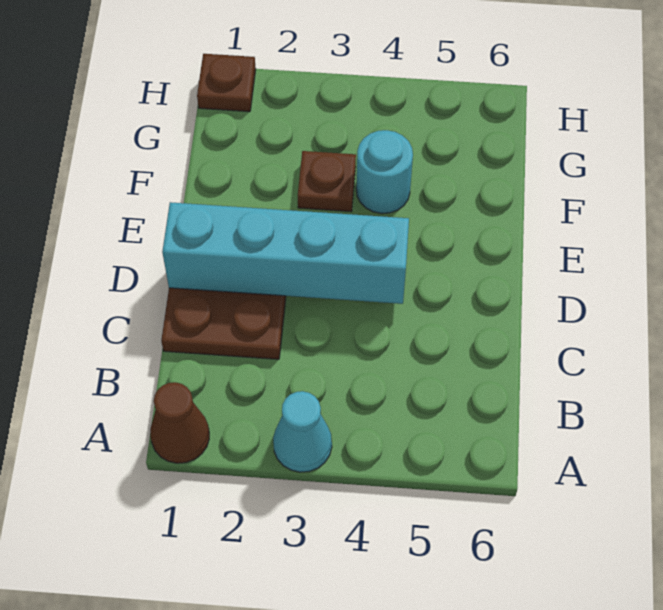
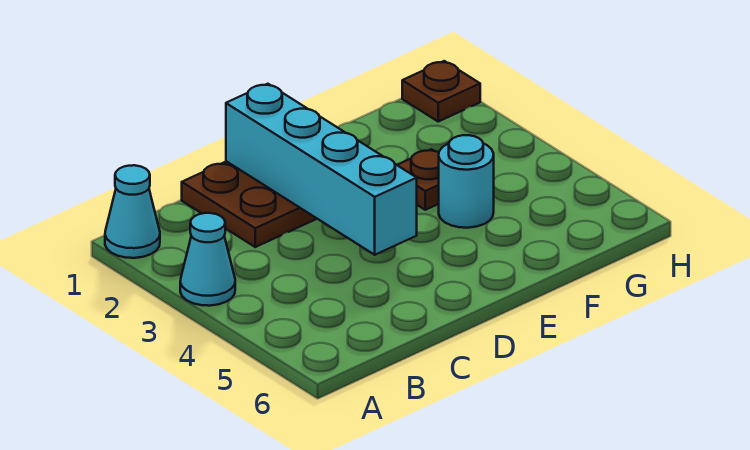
brown cone A1 level 1 -> cyan cone A1 level 1

